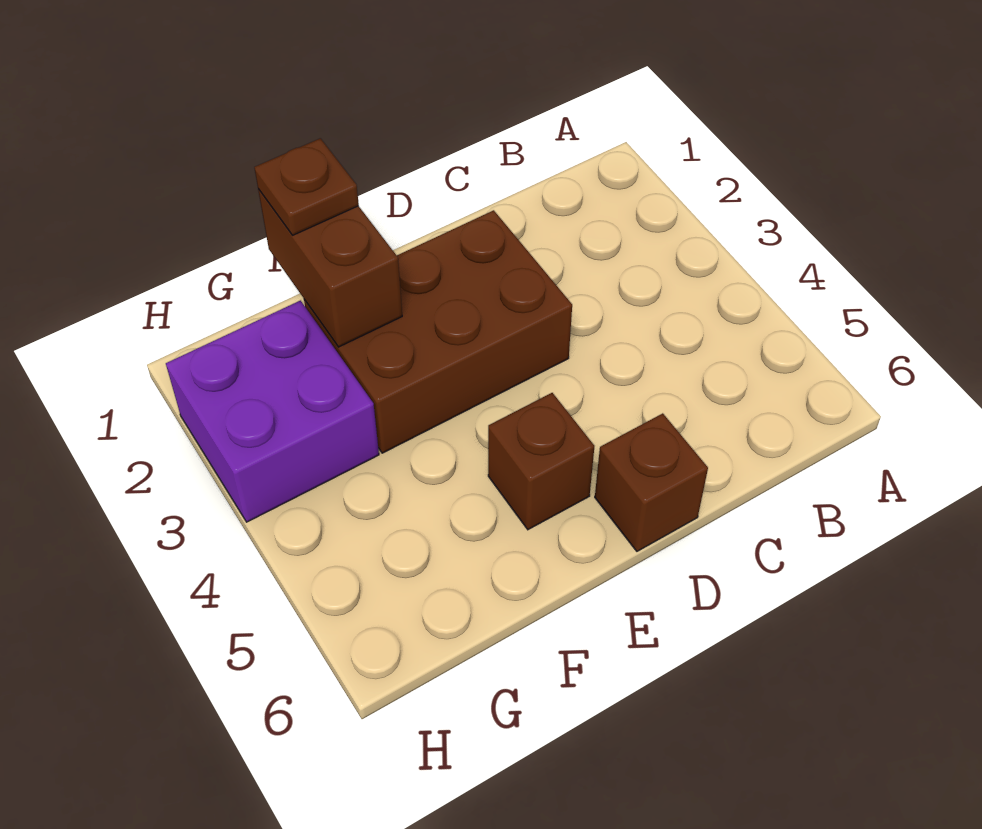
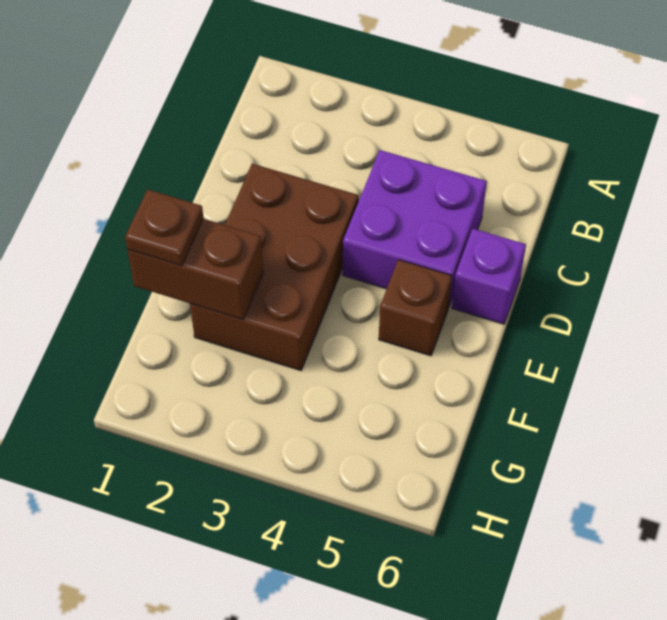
brown brick D6 level 1 -> purple brick D6 level 1
purple brick G2:H3 level 1 -> purple brick C4:D5 level 1

